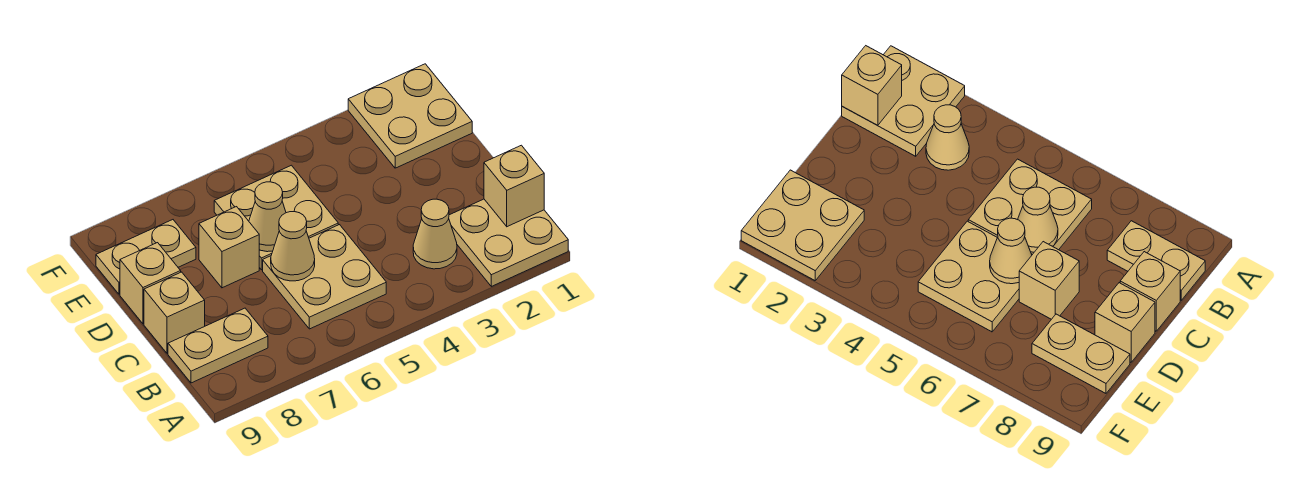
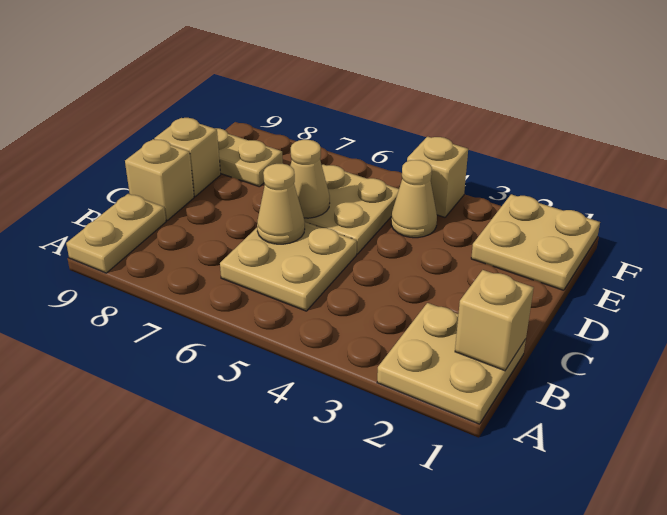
tan cone B3 level 1 -> tan cone E4 level 1
tan plate B8:B9 level 1 -> tan plate A9:B9 level 1
tan brick D7 level 1 -> tan brick F4 level 1

